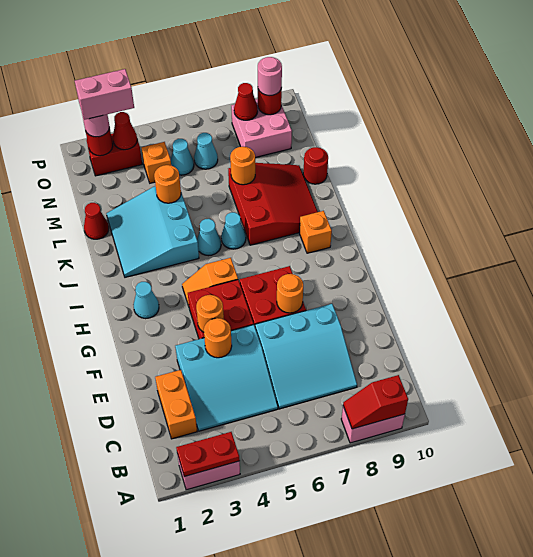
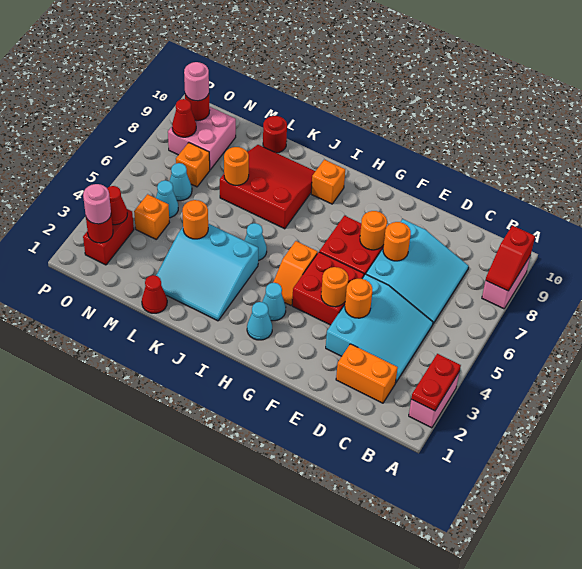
none -> orange round brick E7 level 2
cyan cone J6 level 1 -> cyan cone H3 level 1
none -> orange brick N7 level 1
pink brick O2:O3 level 4 -> none

